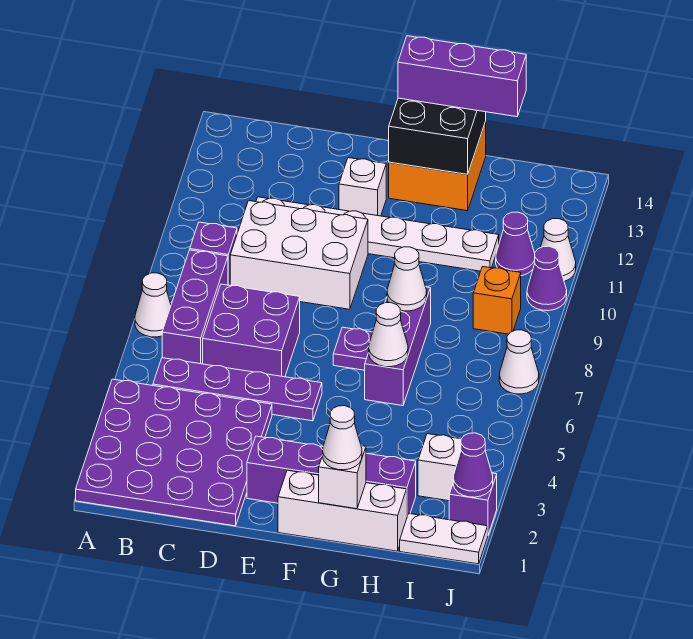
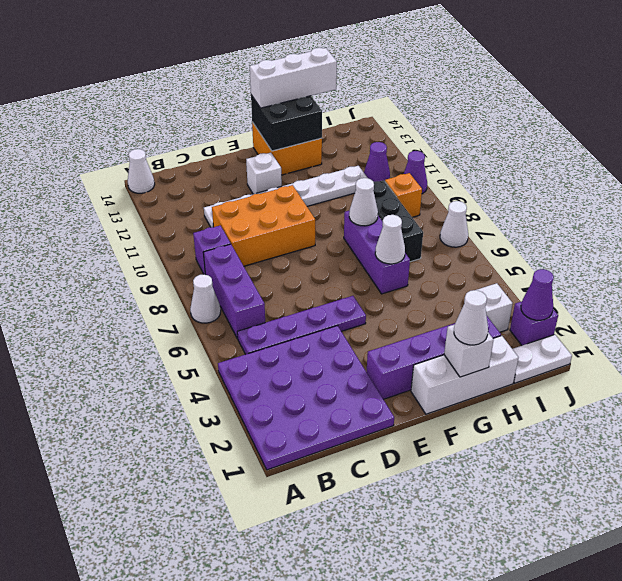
purple brick C6:D7 level 1 -> none
white brick C9:E10 level 1 -> orange brick C9:E10 level 1
purple plate F7 level 1 -> none
purple brick F14:H14 level 3 -> white brick F14:H14 level 3
none -> black brick H7:H9 level 1
white cone J11 level 1 -> white cone A14 level 1

